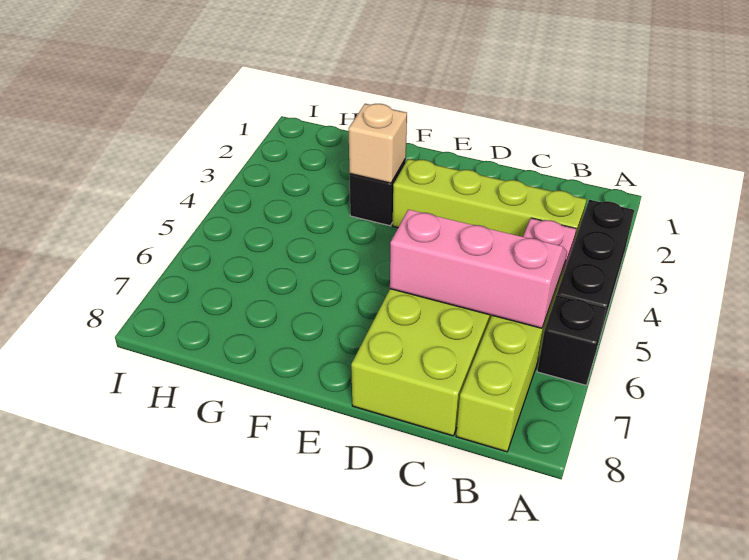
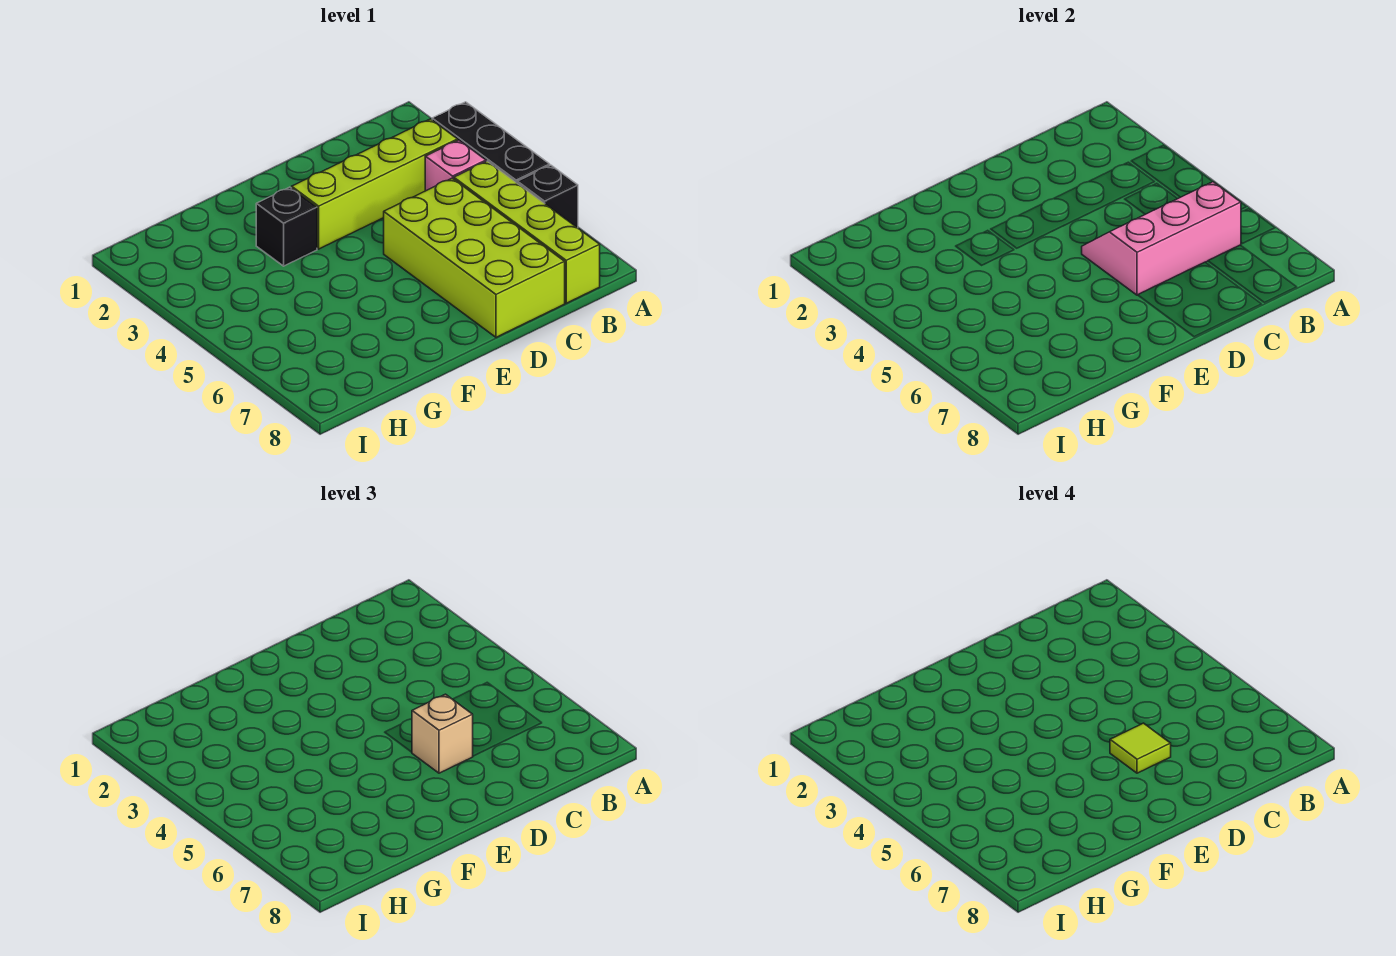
none -> lime tile D6 level 4
tan brick F3 level 2 -> tan brick D6 level 3

